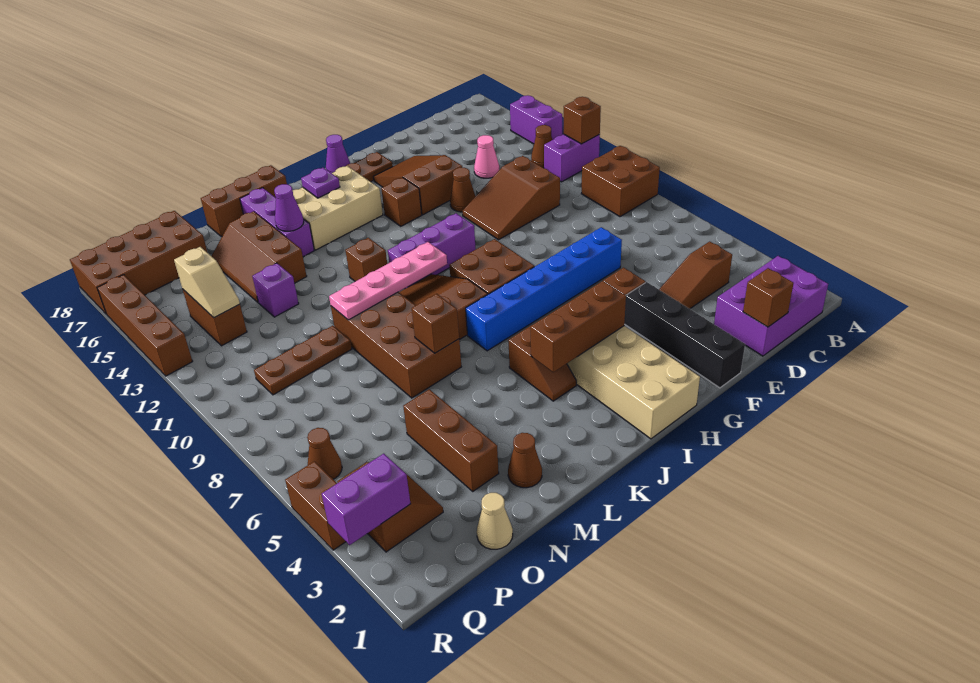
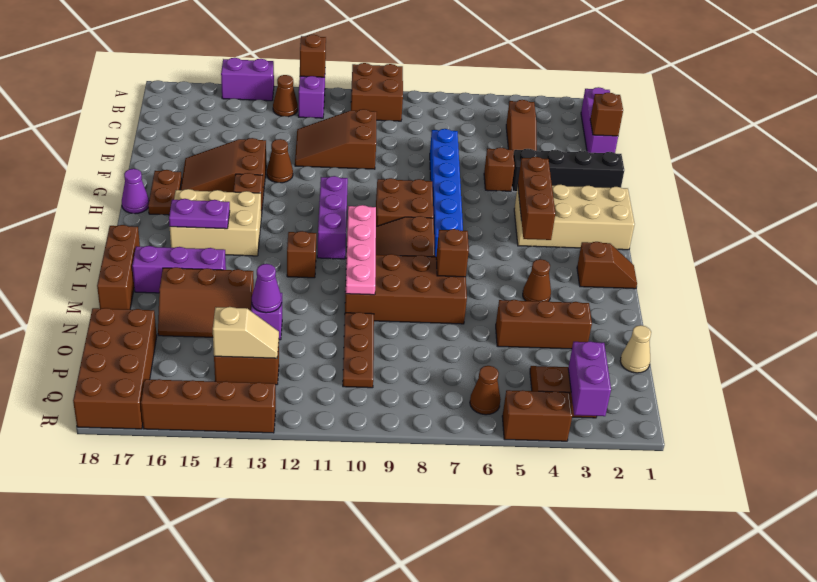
purple brick B1:D2 level 1 -> purple brick B1:D1 level 1
brown slope D11:F12 level 1 top D -> brown slope D10:E12 level 1 top 10
pink cone D14 level 1 -> none
tan brick I15:K16 level 1 -> tan brick I14:J16 level 1
brown slope J4:J5 level 1 top 5 -> brown slope K1:K2 level 1 top 2
purple plate J16 level 2 -> purple plate J15:J16 level 2
purple cone L15 level 2 -> purple cone N13 level 2
brown cone M2 level 1 -> brown cone L4 level 1

